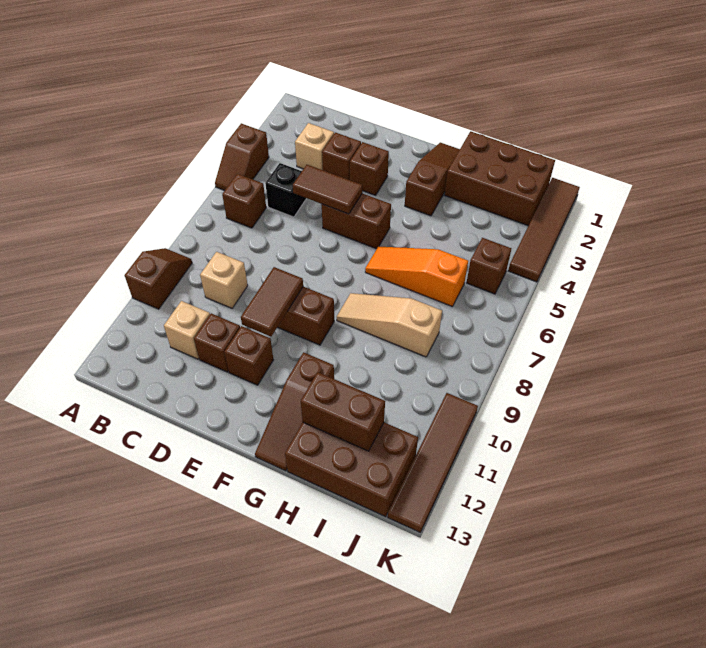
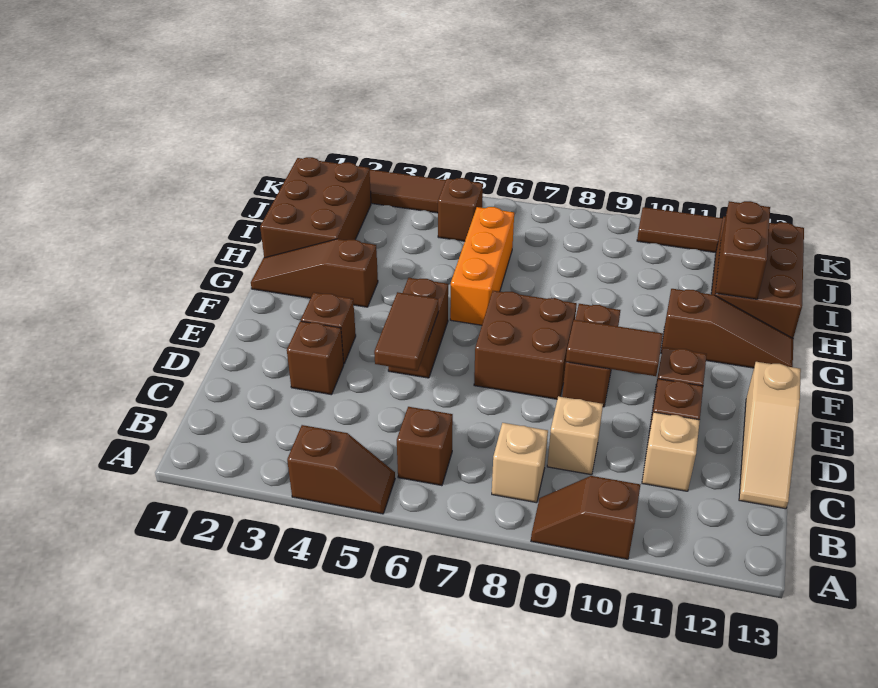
tan brick C3 level 1 -> tan brick B8 level 1
black brick C5 level 1 -> none
none -> brown brick E7:F8 level 1
orange slope G6:I6 level 1 top I -> orange brick G6:I6 level 1
tan slope G8:I8 level 1 top I -> tan slope C13:E13 level 1 top E

